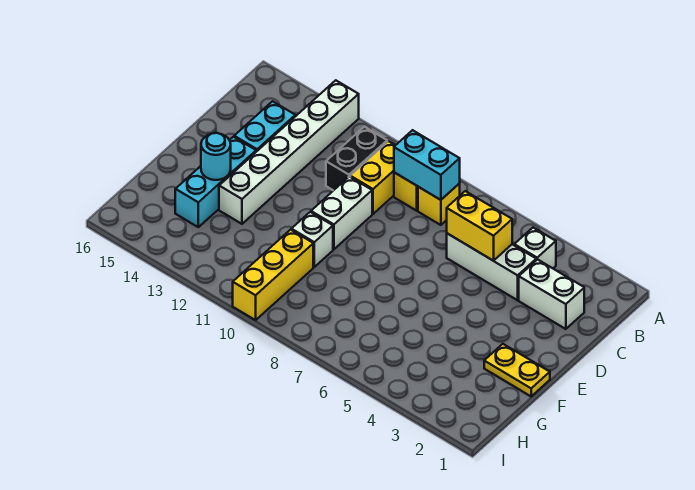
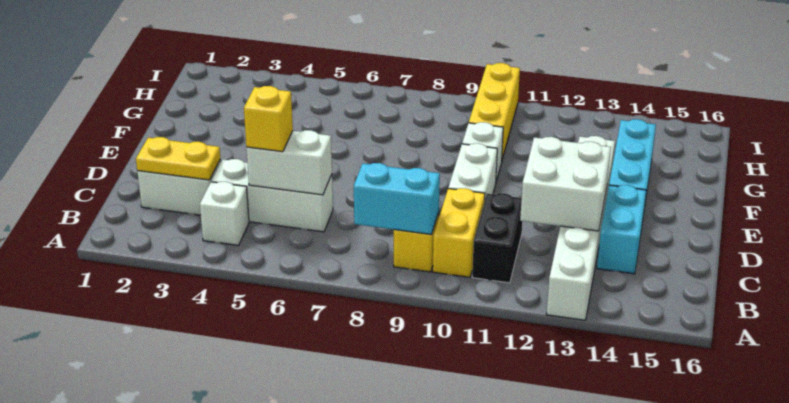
yellow brick B8 level 1 -> yellow brick C5 level 3
yellow brick C5:C6 level 2 -> white brick C5:C6 level 2
none -> white brick C12:D13 level 2
yellow plate F1:F2 level 1 -> yellow plate C2:C3 level 2
cyan round brick F14 level 2 -> none

